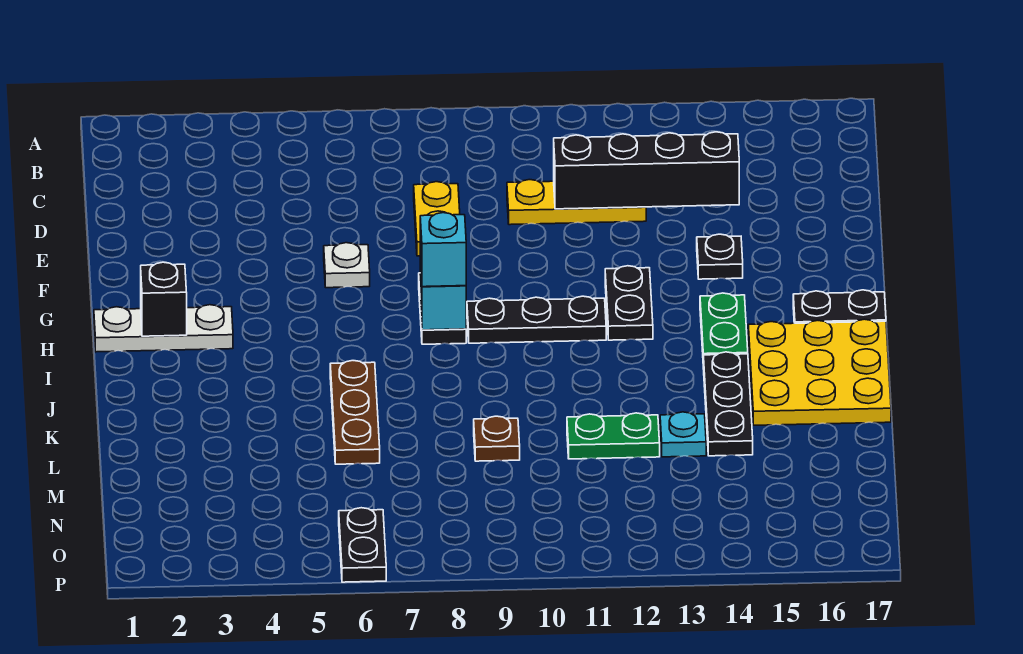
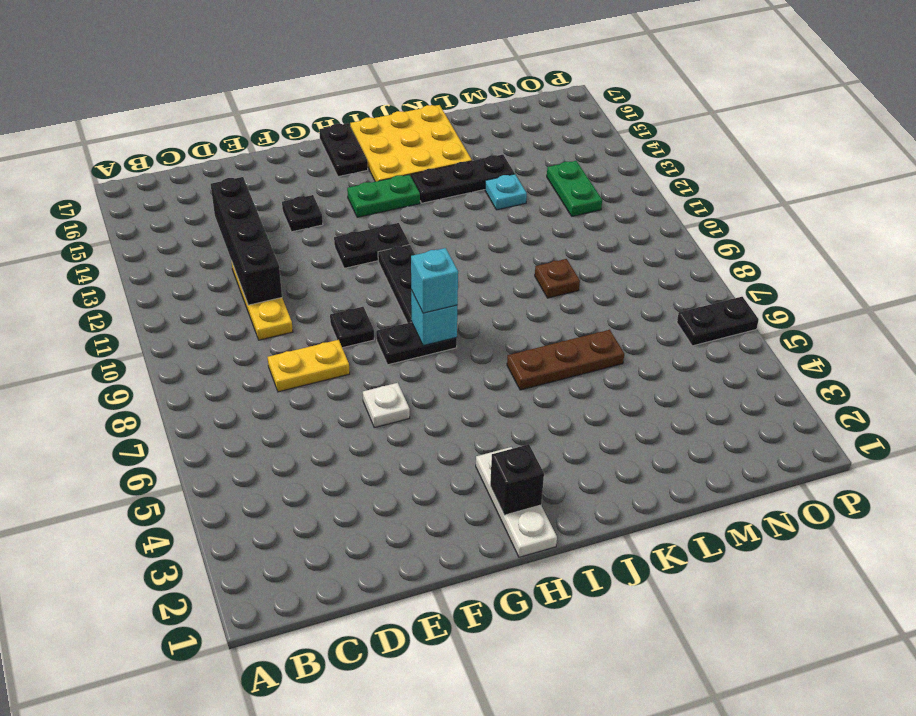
none -> black plate F9 level 1
green plate L11:L12 level 1 -> green plate N12:N13 level 1

